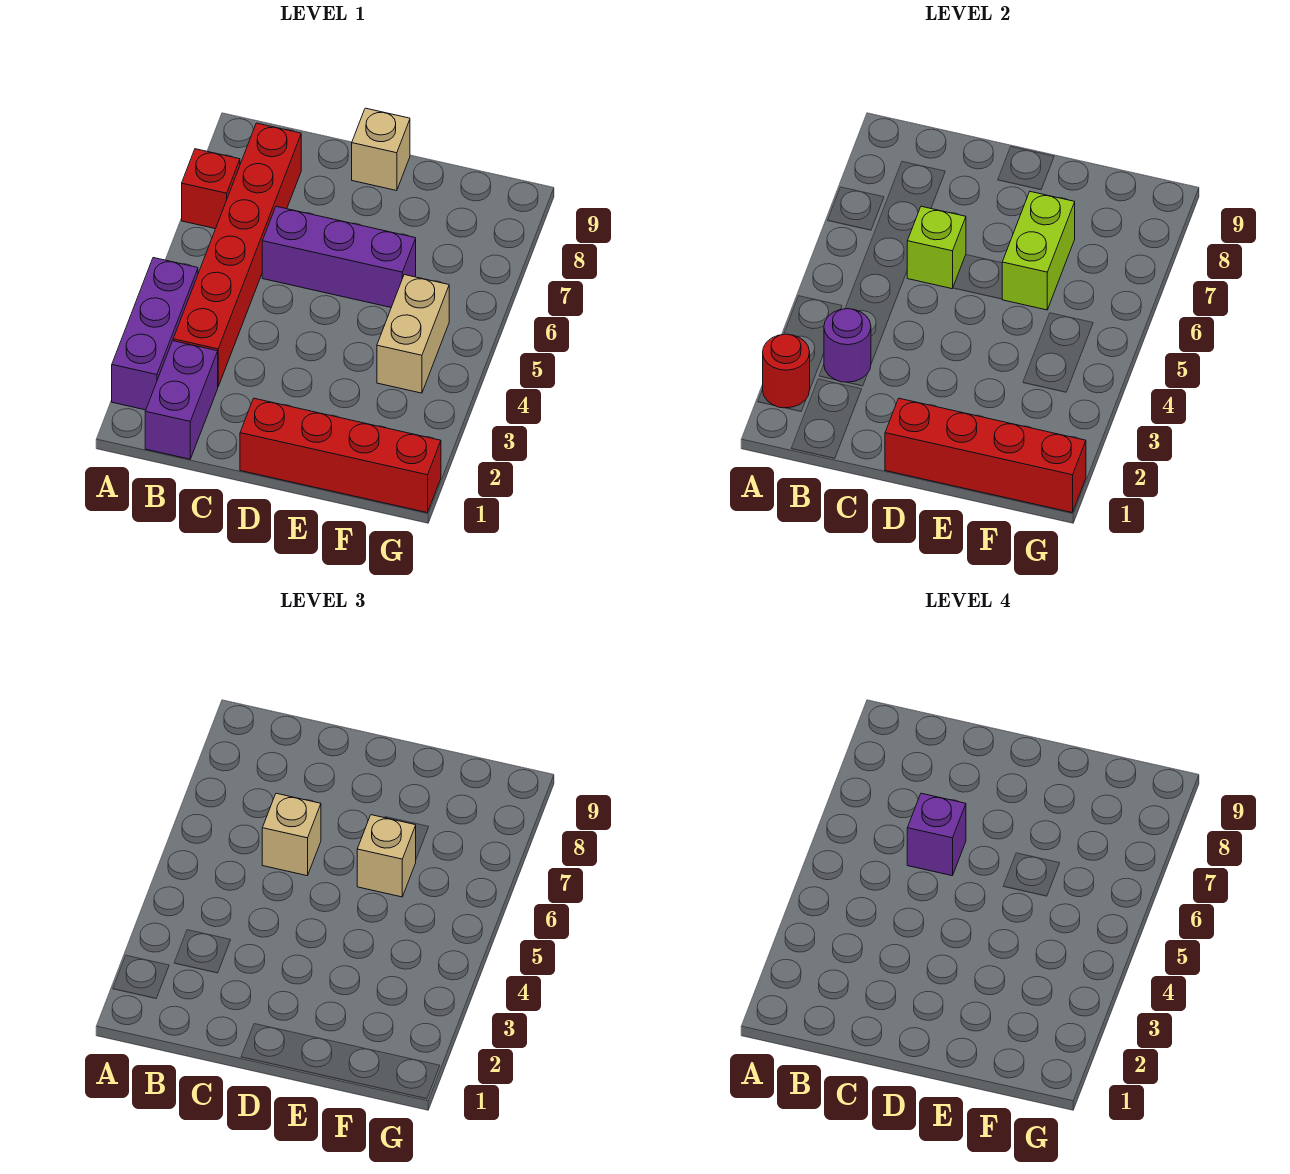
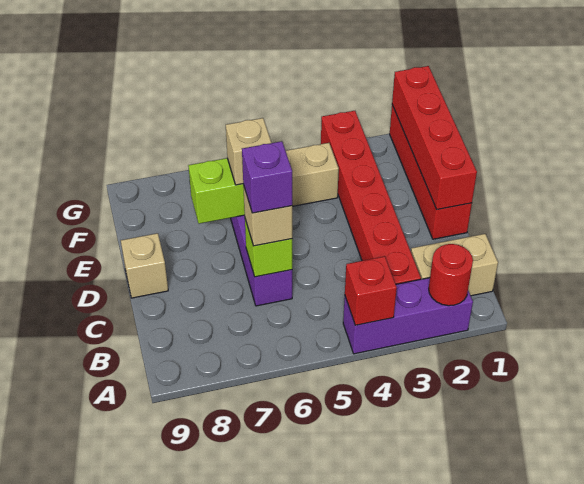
red brick A7 level 1 -> red brick A4 level 2
purple brick B1:B2 level 1 -> tan brick B1:B2 level 1
red brick B3:B8 level 1 -> red brick B3:G3 level 1
purple round brick B3 level 2 -> none

